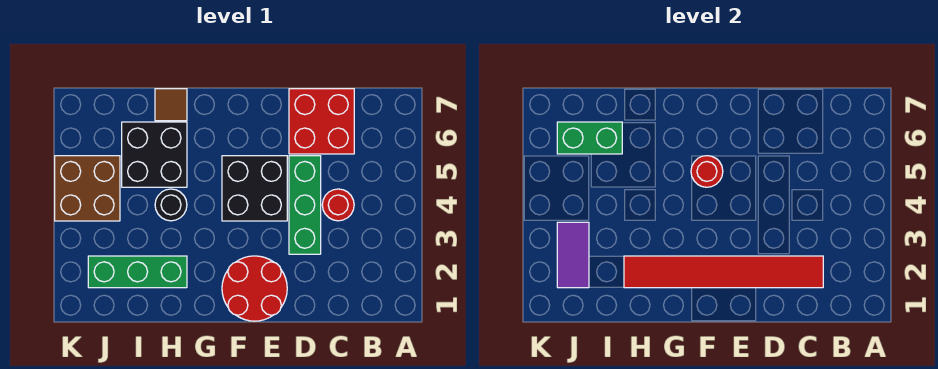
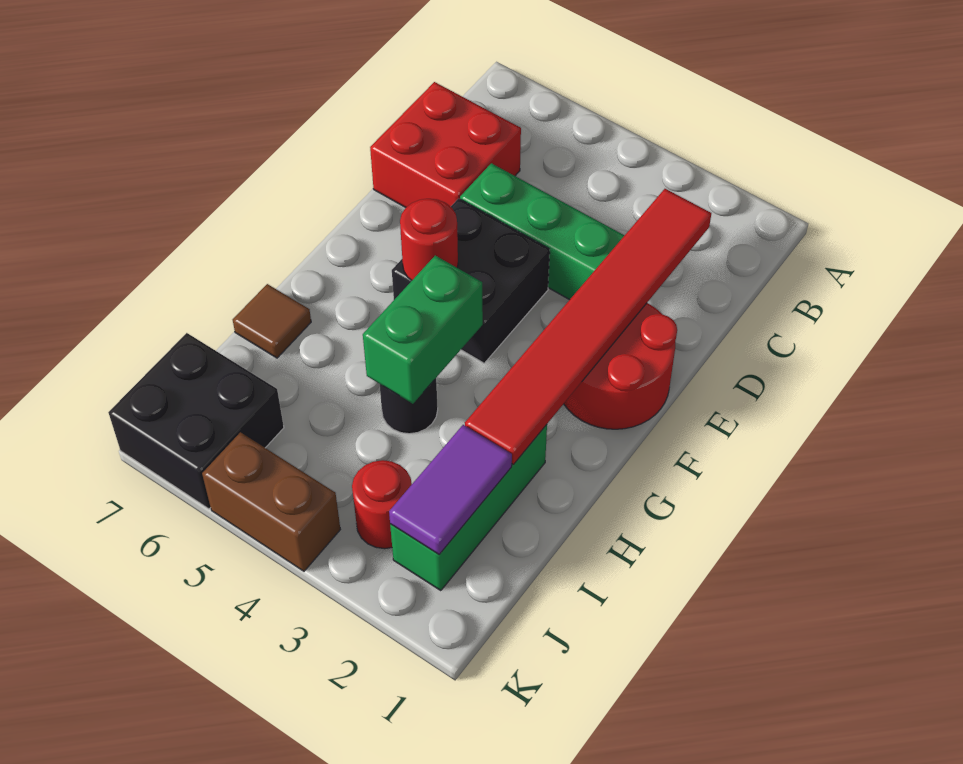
red round brick C4 level 1 -> red round brick J3 level 1
black brick H5:I6 level 1 -> black brick J6:K7 level 1
green brick I6:J6 level 2 -> green brick G4:H4 level 2
purple tile J2:J3 level 2 -> purple tile I2:J2 level 2
brown brick J4:K5 level 1 -> brown brick K4:K5 level 1

